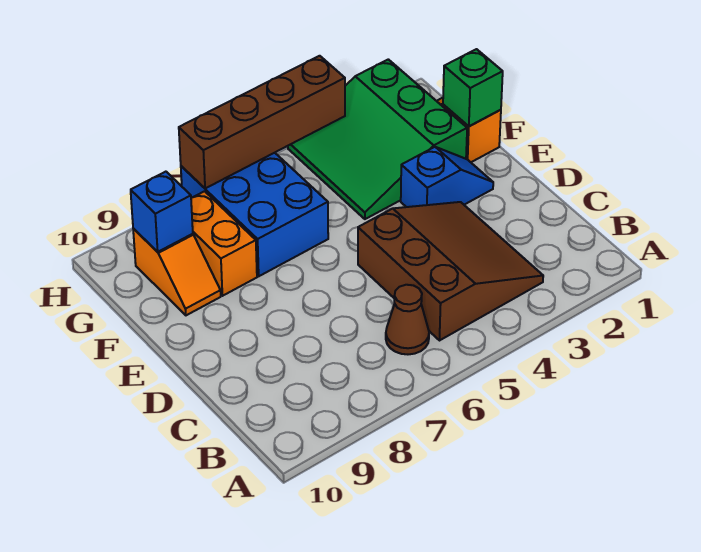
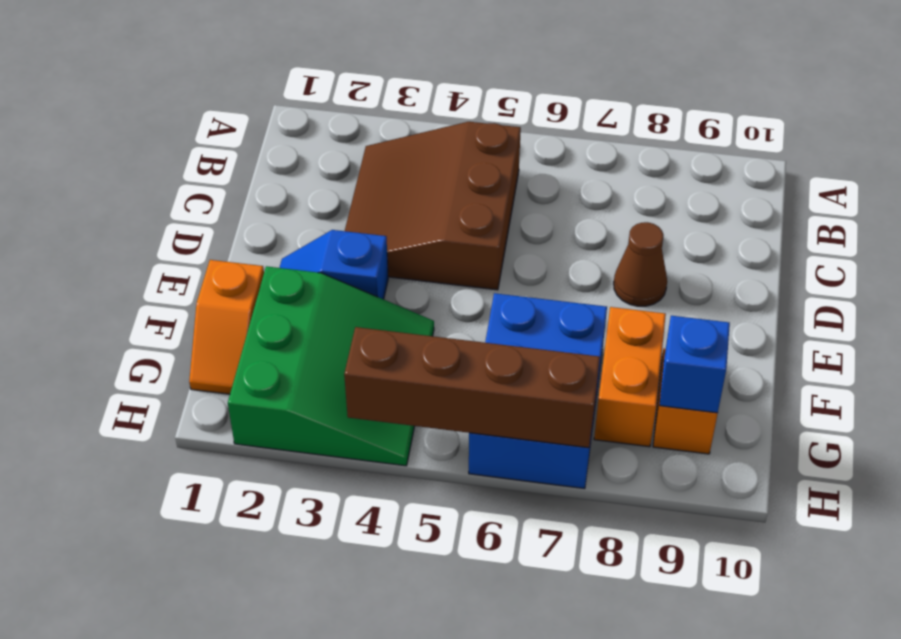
brown cone B6 level 1 -> brown cone D8 level 1
green brick F1 level 2 -> none

